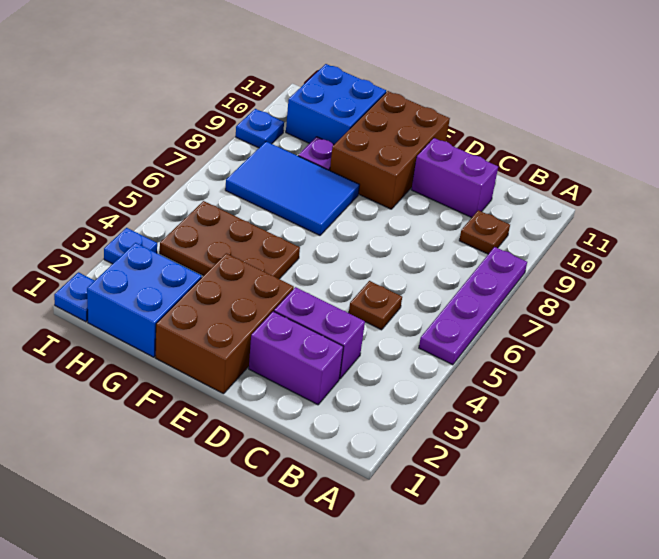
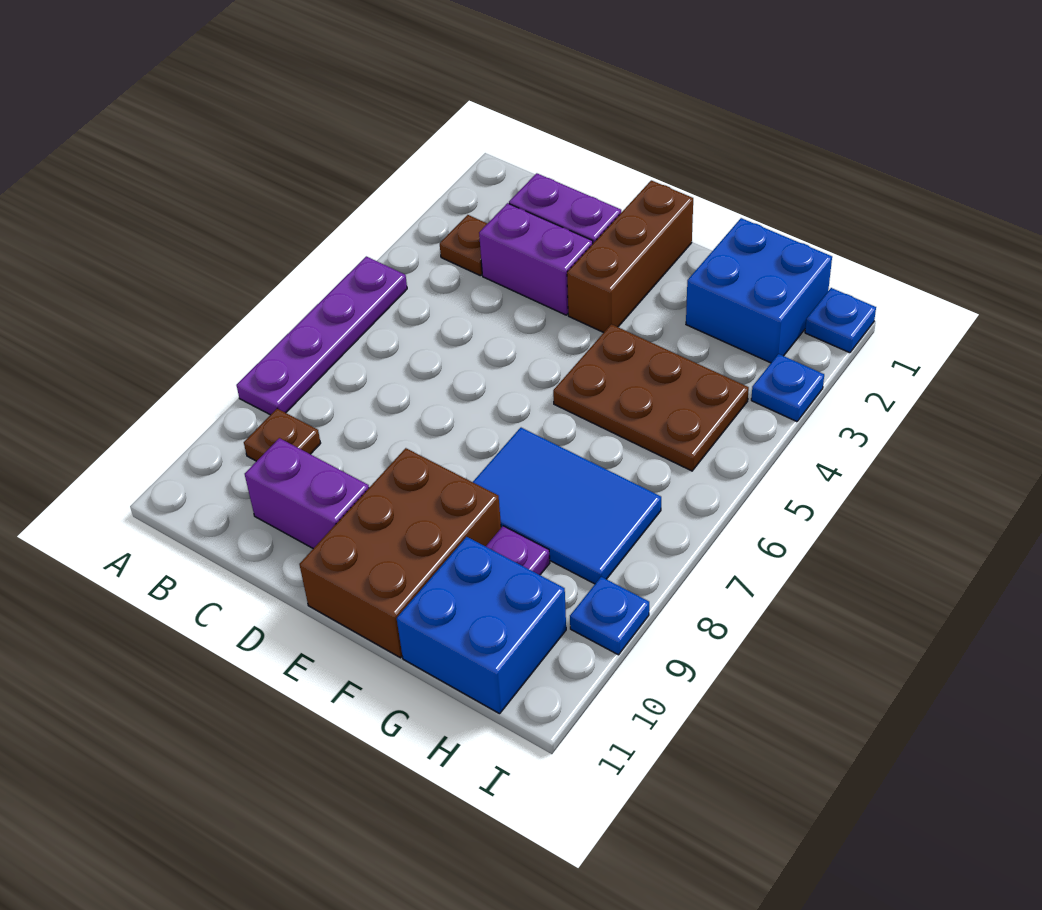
brown plate C5 level 1 -> brown plate B3 level 1
brown brick E1:F3 level 1 -> brown brick E1:E3 level 1

